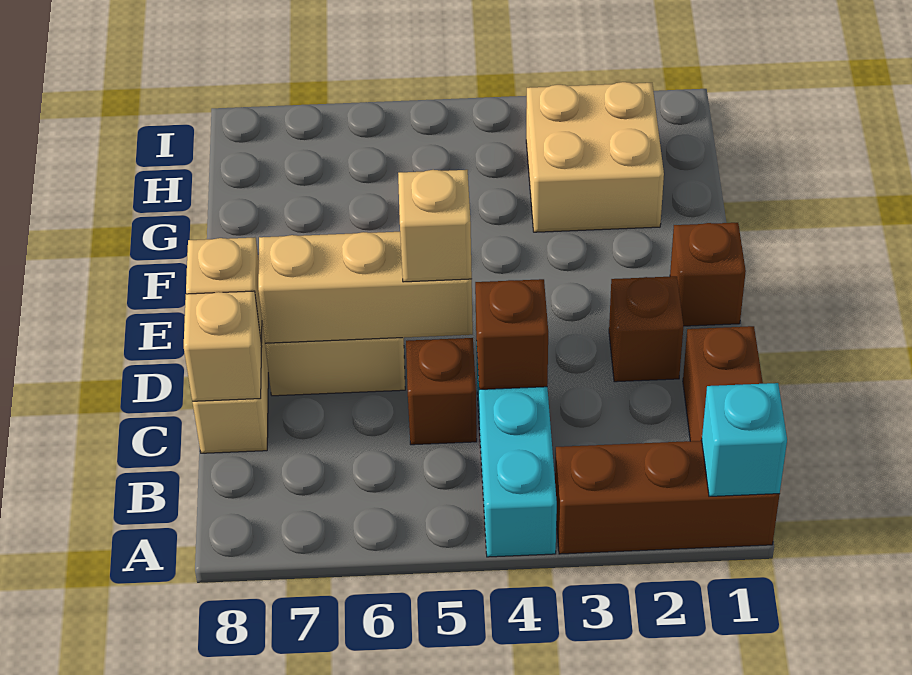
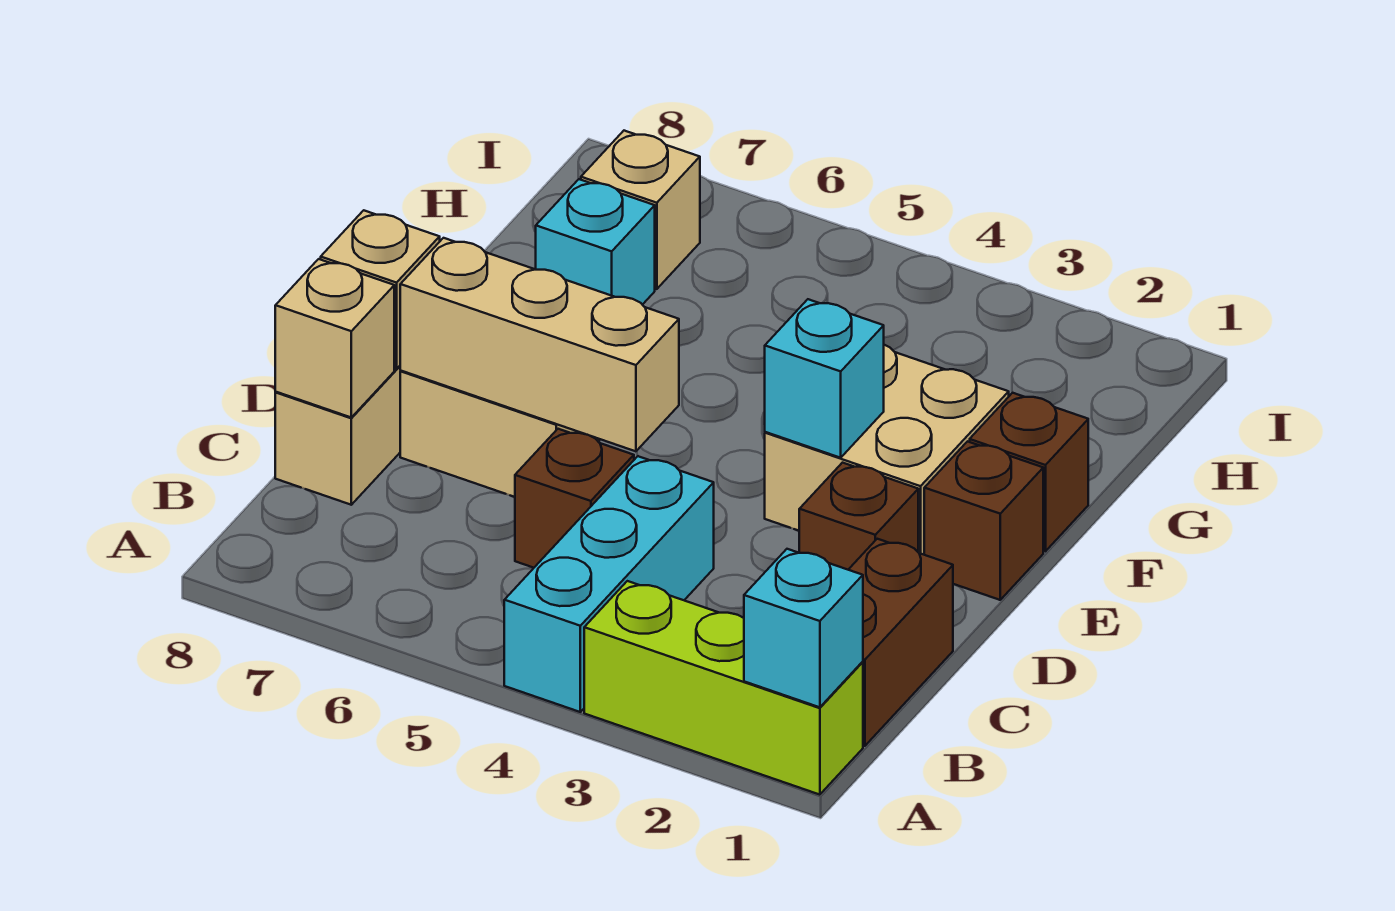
brown brick A1:A3 level 1 -> lime brick A1:A3 level 1
brown brick C4 level 2 -> brown brick F1 level 1
tan brick D5 level 3 -> tan brick H7 level 1
none -> cyan brick E3 level 2
tan brick G2:H3 level 1 -> tan brick E2:F3 level 1
none -> cyan brick G7 level 1

